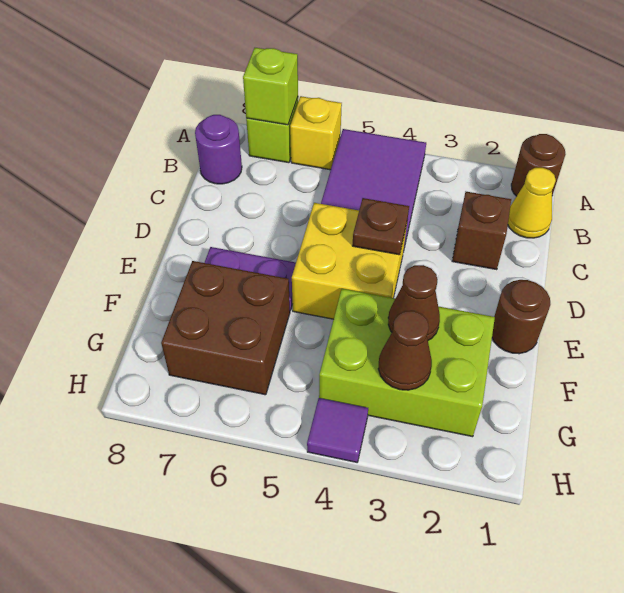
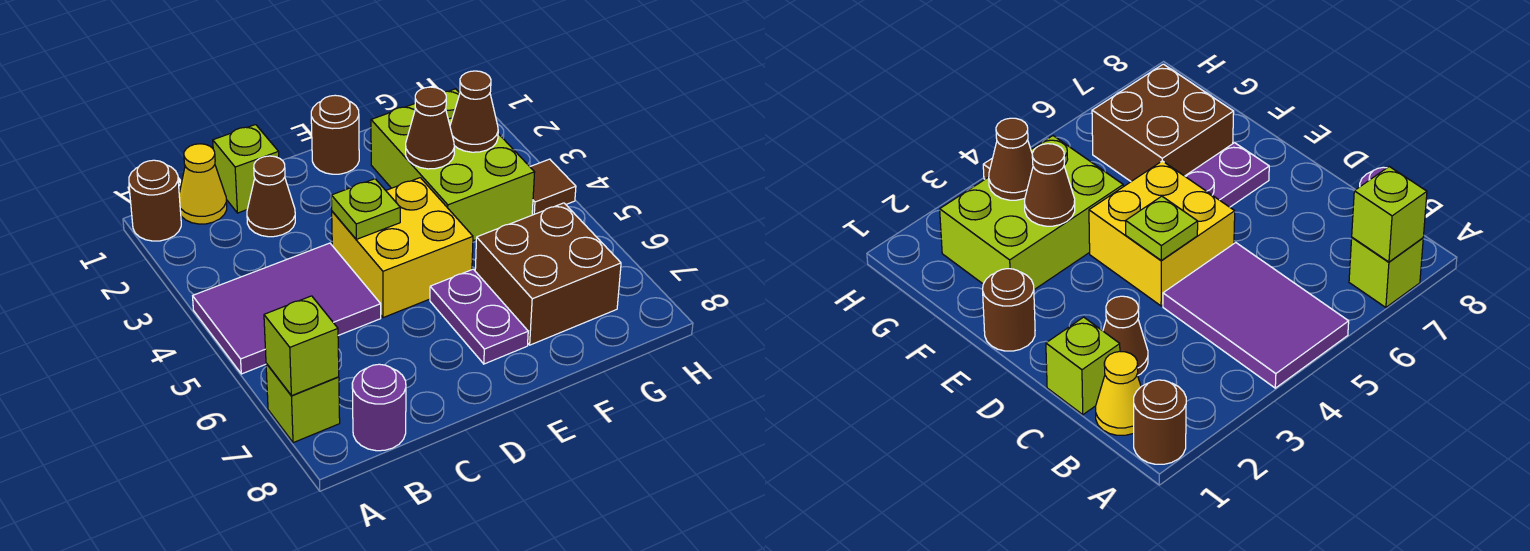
yellow brick A6 level 1 -> none
none -> lime brick C1 level 1
brown brick C2 level 1 -> brown cone C2 level 1
brown plate D4 level 2 -> lime plate D4 level 2
purple tile H4 level 1 -> brown tile H4 level 1

